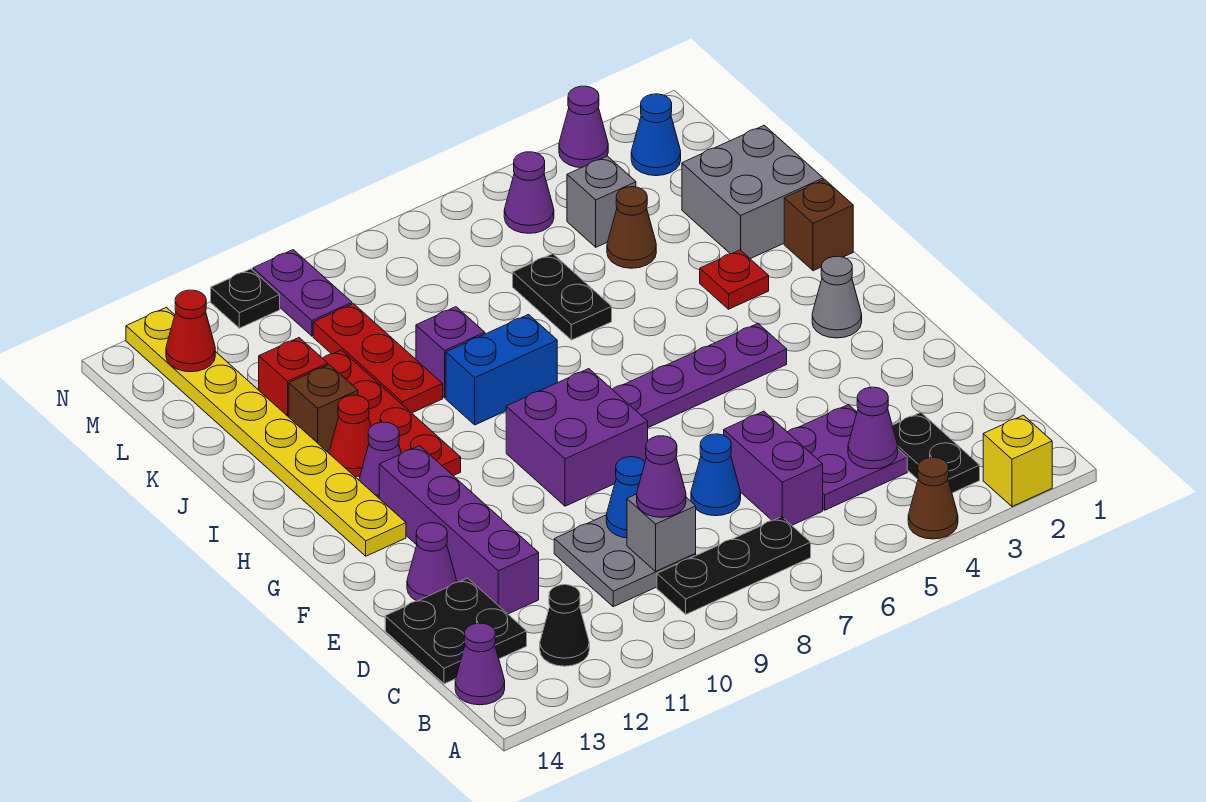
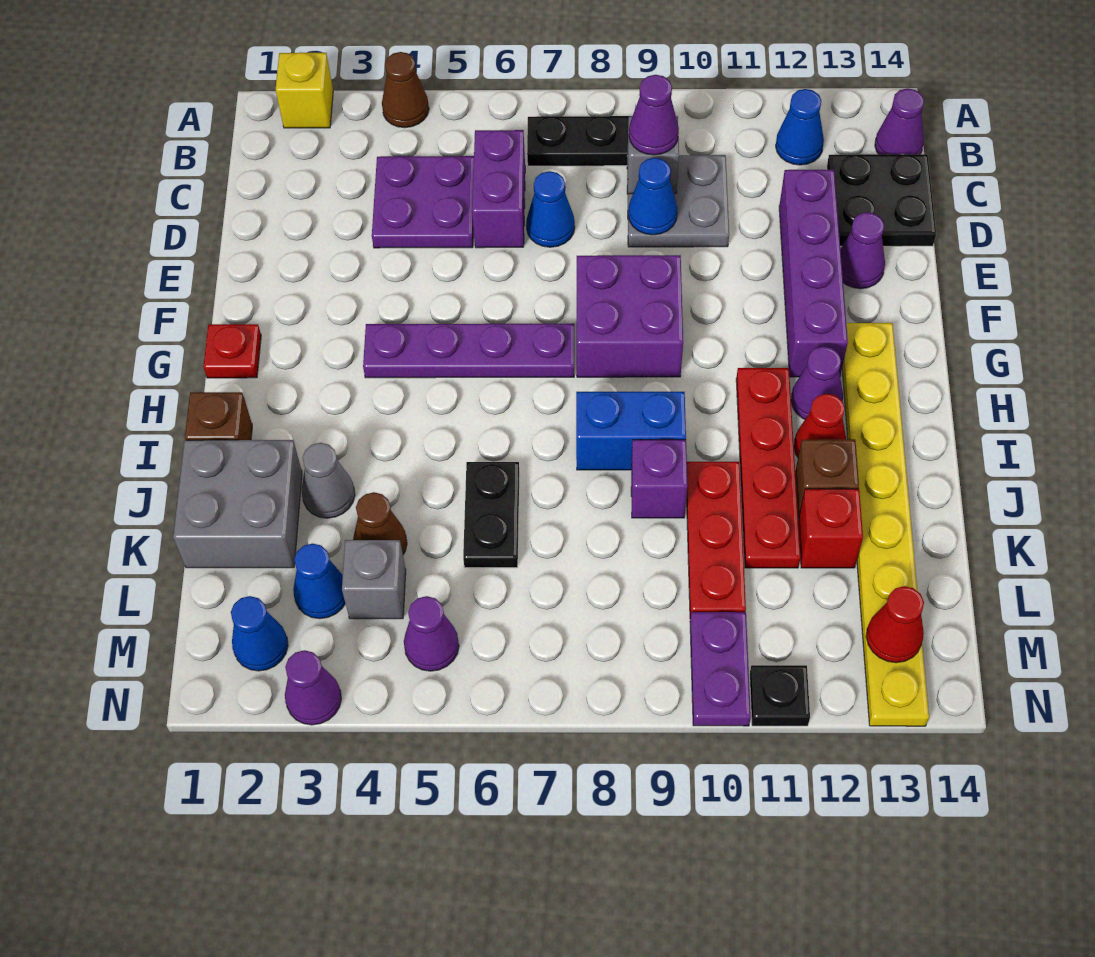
black plate B3:C3 level 1 -> none
black cone B12 level 1 -> blue cone B12 level 1
purple cone C4 level 2 -> none
grey cone G2 level 1 -> grey cone J3 level 1
red plate I3 level 1 -> red plate G1 level 1
none -> blue cone L3 level 1

